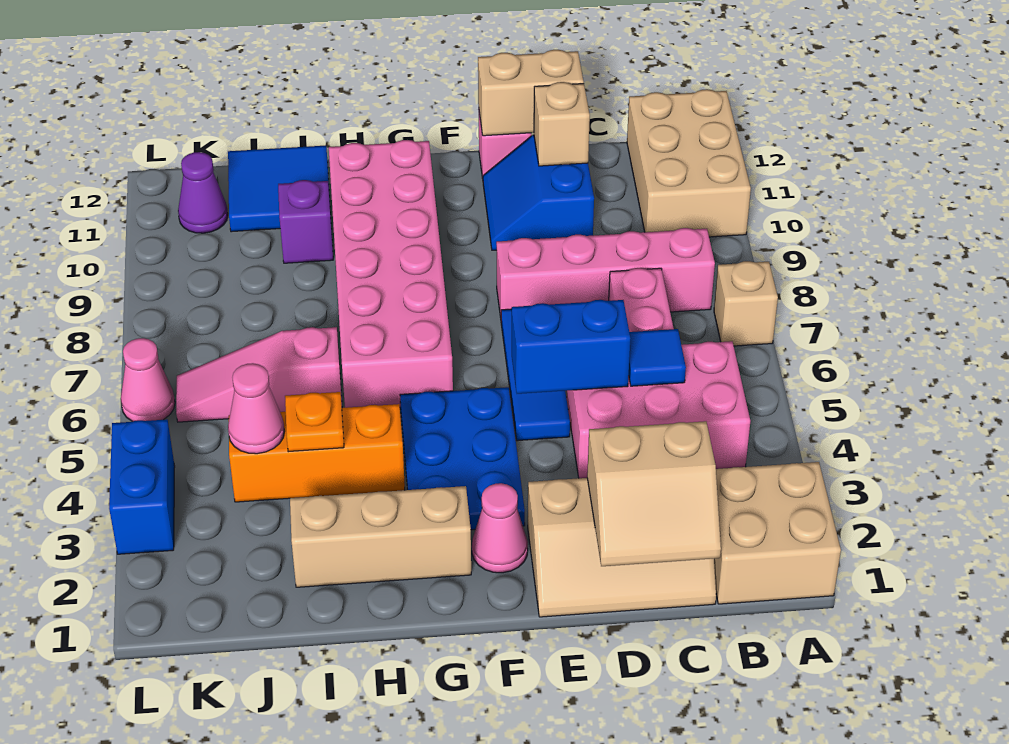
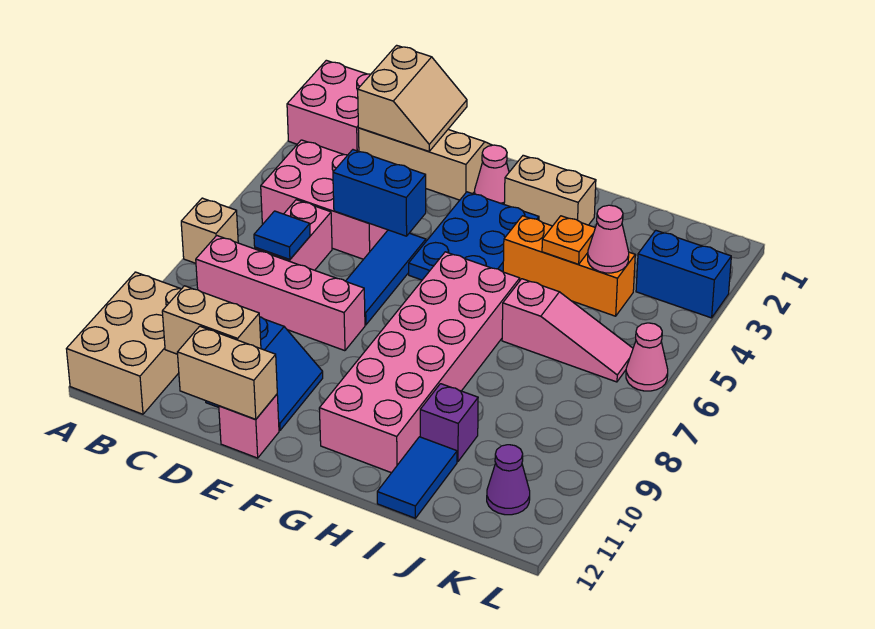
tan brick A1:B2 level 1 -> pink brick A1:B2 level 1
tan slope C1:D2 level 2 top 2 -> tan slope C1:D2 level 2 top C
blue tile C5 level 2 -> blue tile C7 level 2
tan brick D11 level 2 -> tan brick C11:D11 level 2
tan brick G2:I2 level 1 -> tan brick G2:H2 level 1
blue tile I11:J12 level 1 -> blue tile I11:I12 level 1
blue brick L3:L4 level 1 -> blue brick K3:L3 level 1

